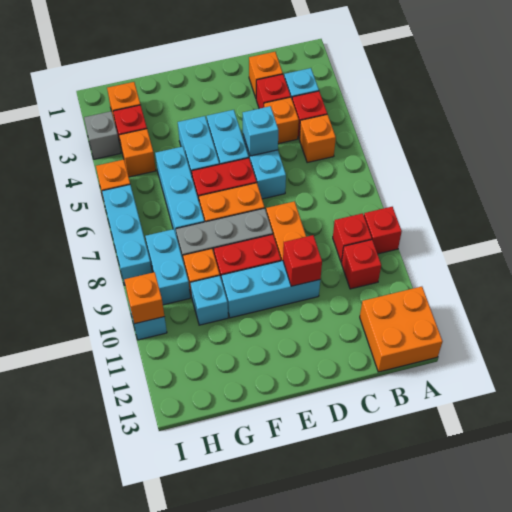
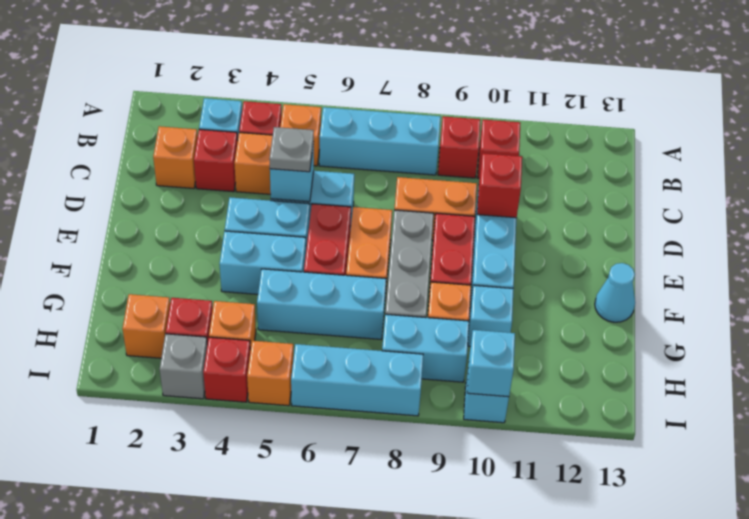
red brick A9 level 1 -> red brick I4 level 1
orange brick A12:B13 level 1 -> none
none -> cyan brick B6:B8 level 1
none -> grey plate D5 level 3
none -> cyan cone F13 level 1
orange brick I10 level 2 -> cyan brick I10 level 2

